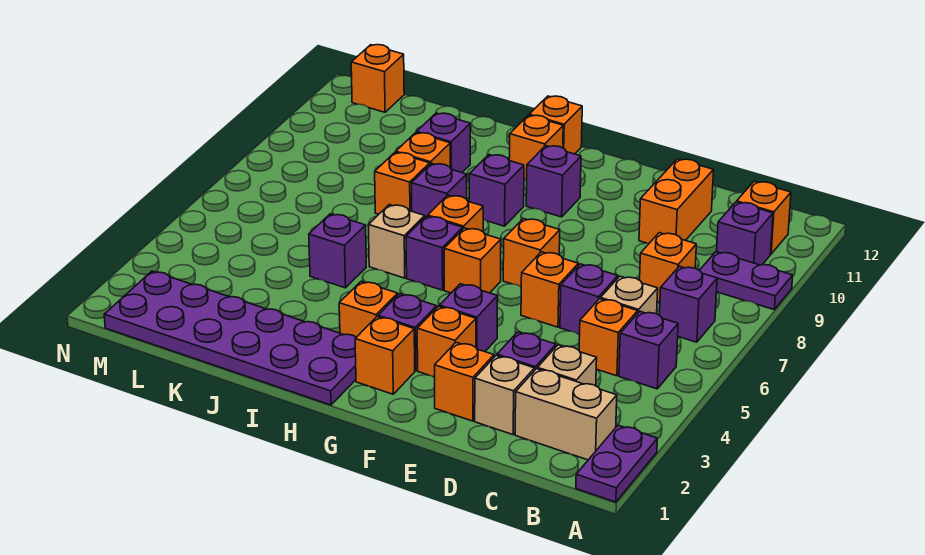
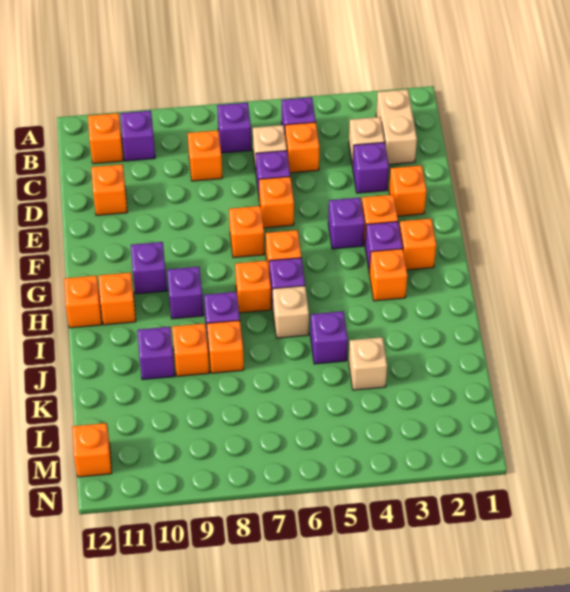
purple plate A1:A2 level 1 -> none
purple plate A9:B9 level 1 -> none
tan brick D2 level 1 -> tan brick K4 level 1
orange brick D10:D11 level 1 -> orange brick D11 level 1
purple plate H1:M2 level 1 -> none

